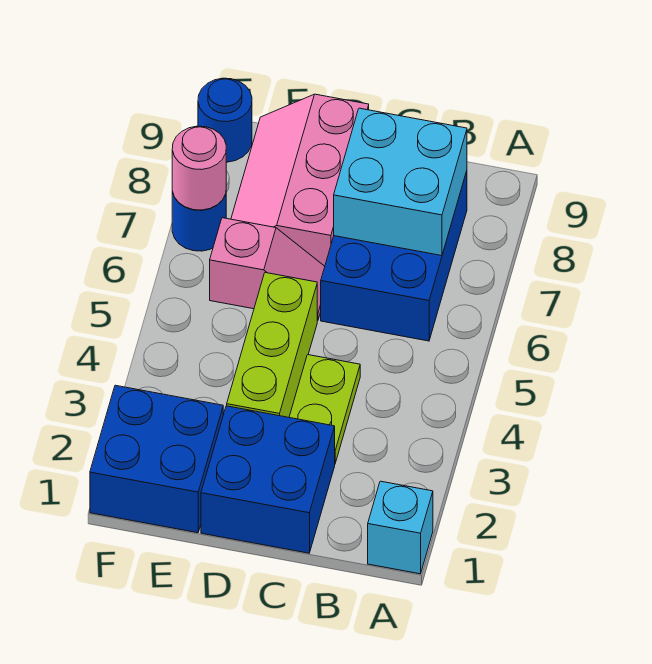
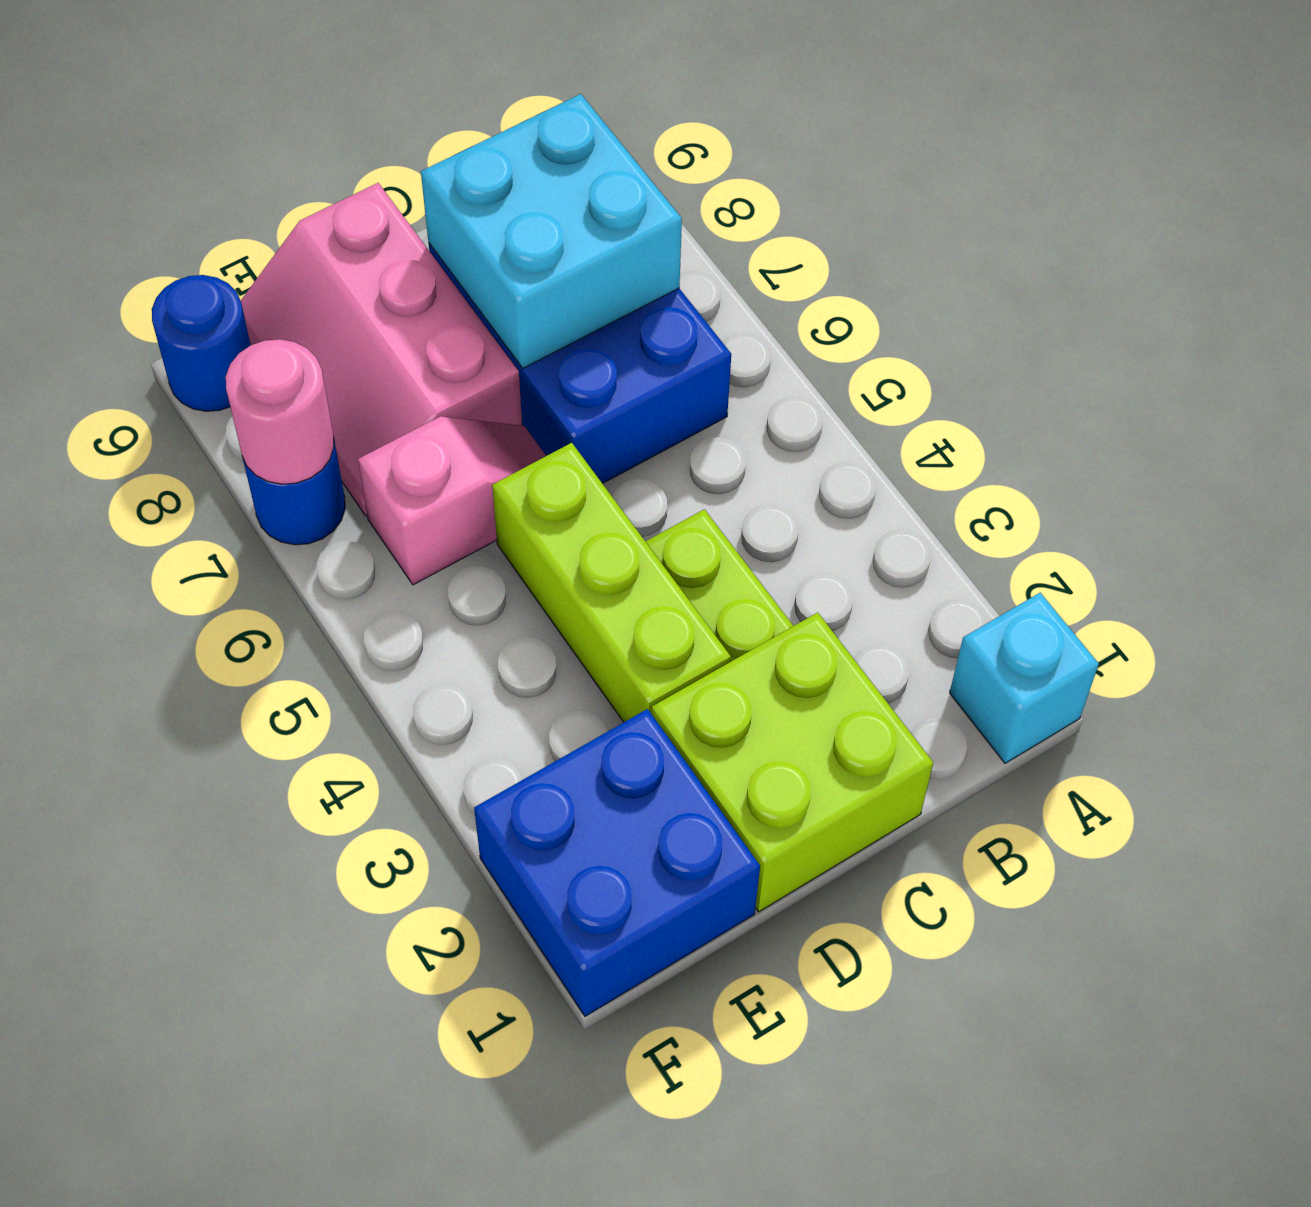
blue brick C1:D2 level 1 -> lime brick C1:D2 level 1

